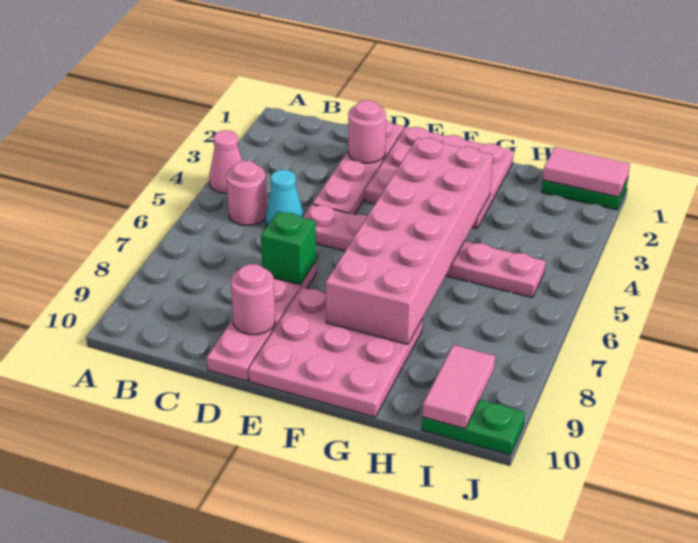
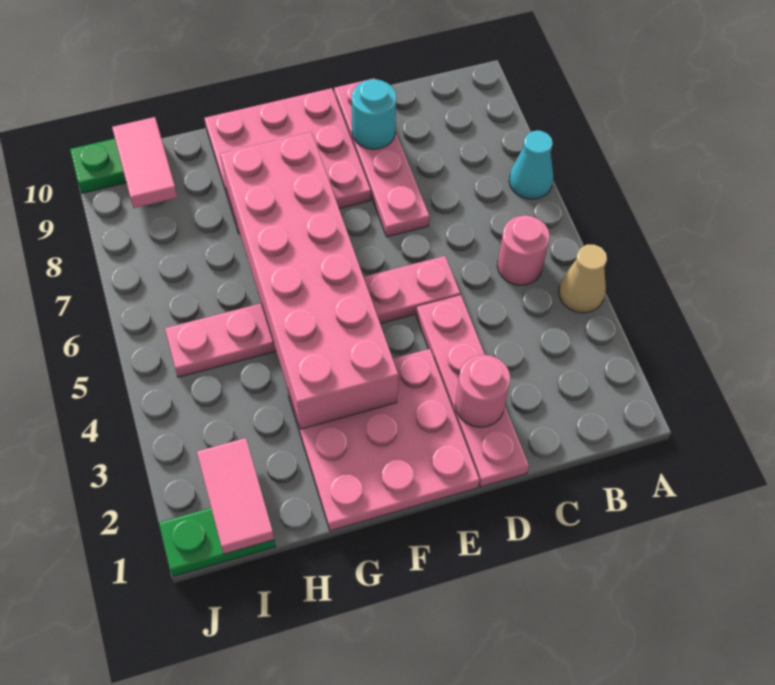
pink cone A4 level 1 -> tan cone A4 level 1
cyan cone C5 level 1 -> cyan cone A7 level 1
green brick D7 level 2 -> none
pink round brick D9 level 2 -> cyan round brick D9 level 2
pink tile I1:J1 level 2 -> pink tile I1:I2 level 2

